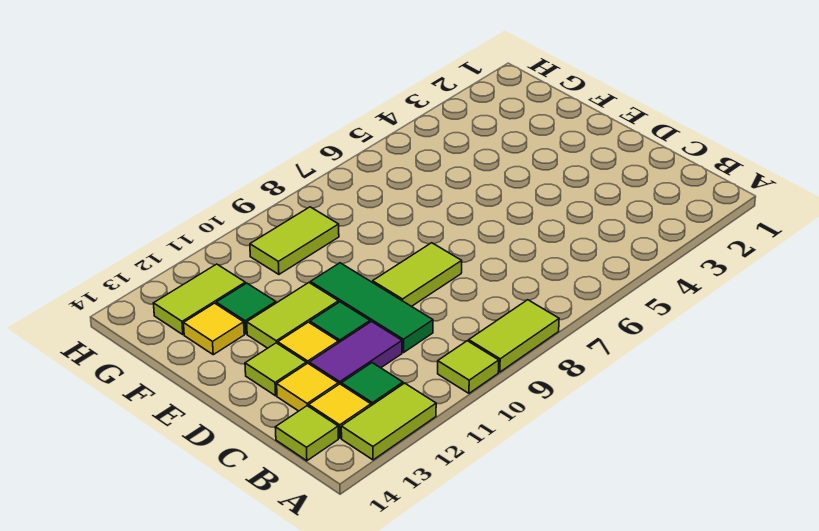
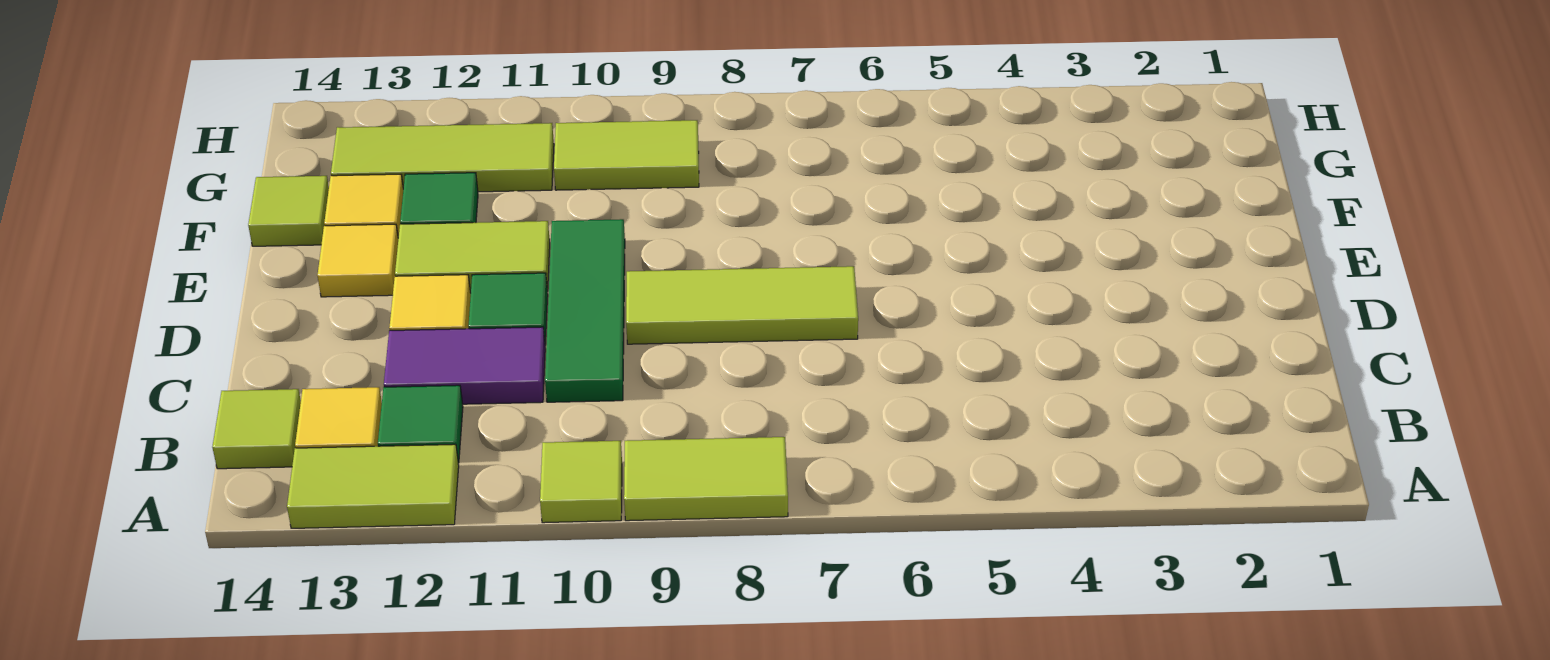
yellow tile C13 level 1 -> yellow tile E13 level 1
lime tile D8:D9 level 1 -> lime tile D7:D9 level 1
lime tile D13 level 1 -> lime tile F14 level 1
lime tile G12:G13 level 1 -> lime tile G11:G13 level 1

